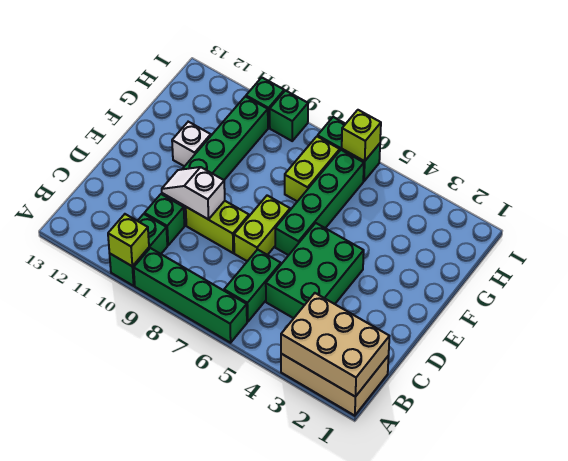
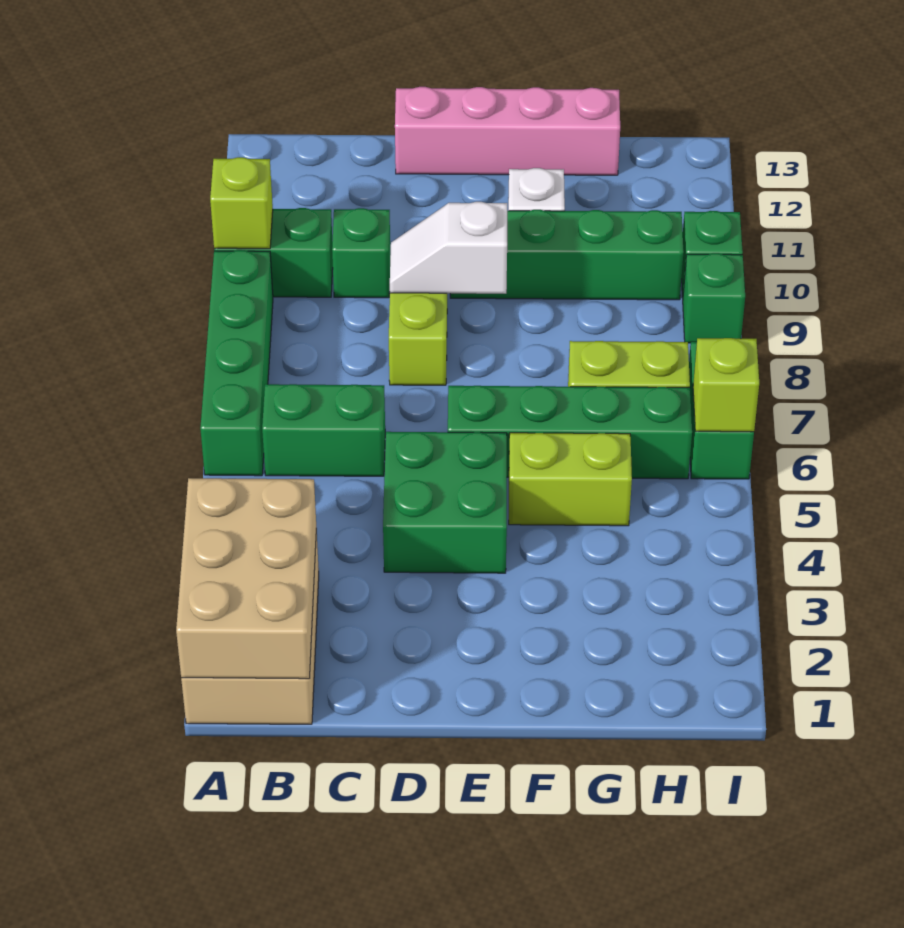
green brick C4:E5 level 1 -> green brick D4:E5 level 1
lime brick D7:E7 level 1 -> lime brick F5:G5 level 1
white slope D9:D10 level 2 top 9 -> white slope D9:E9 level 2 top E
none -> pink brick D13:G13 level 1

